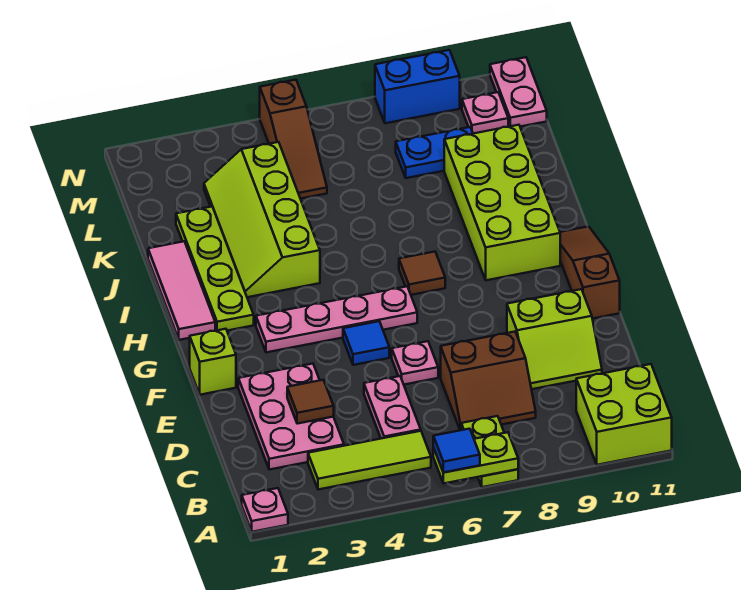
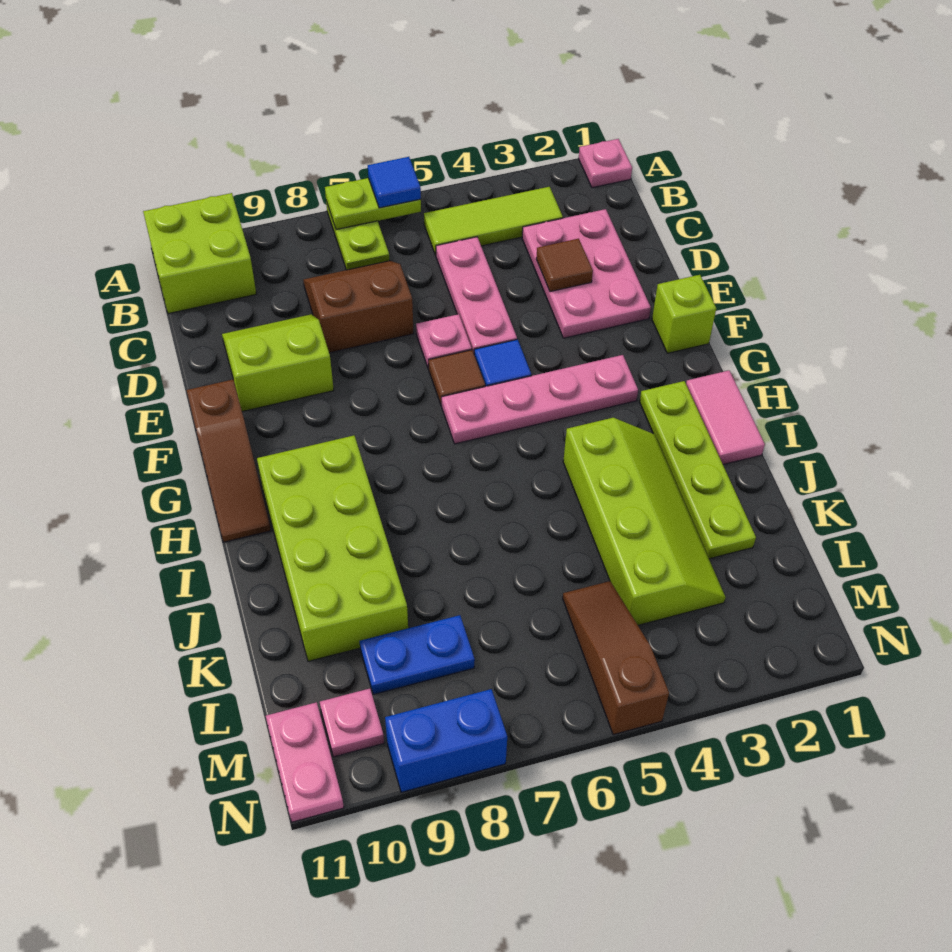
pink plate C5:D5 level 1 -> pink plate C5:E5 level 1
pink tile H1:J1 level 1 -> pink tile H1:I1 level 1
brown tile H7 level 1 -> brown tile F6 level 1

